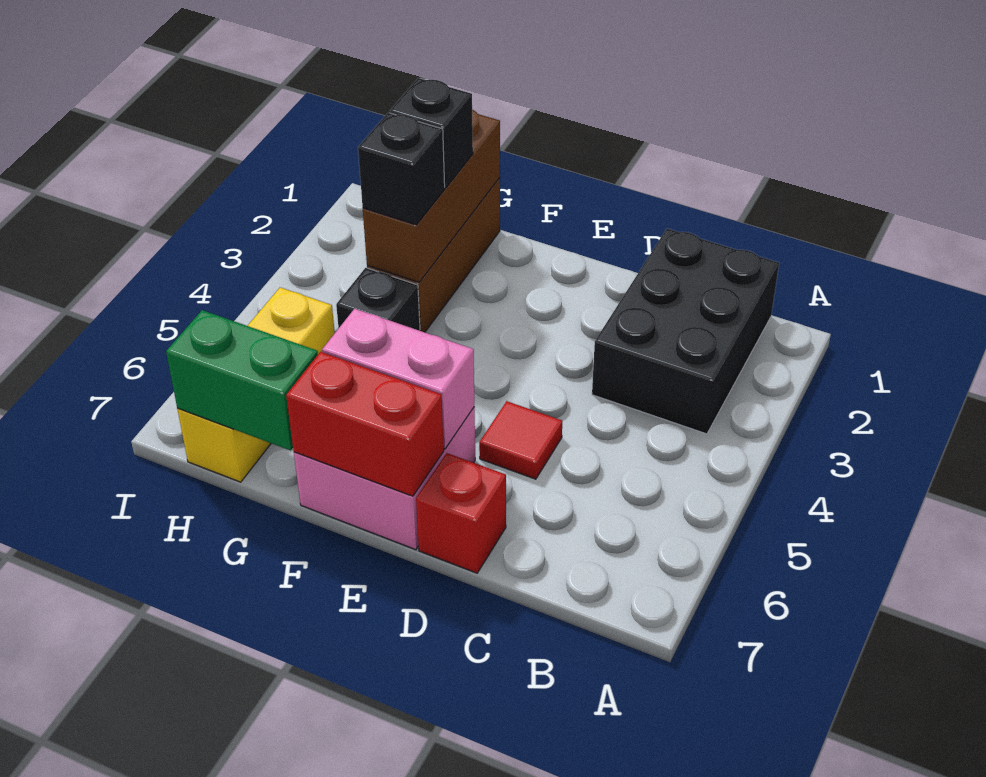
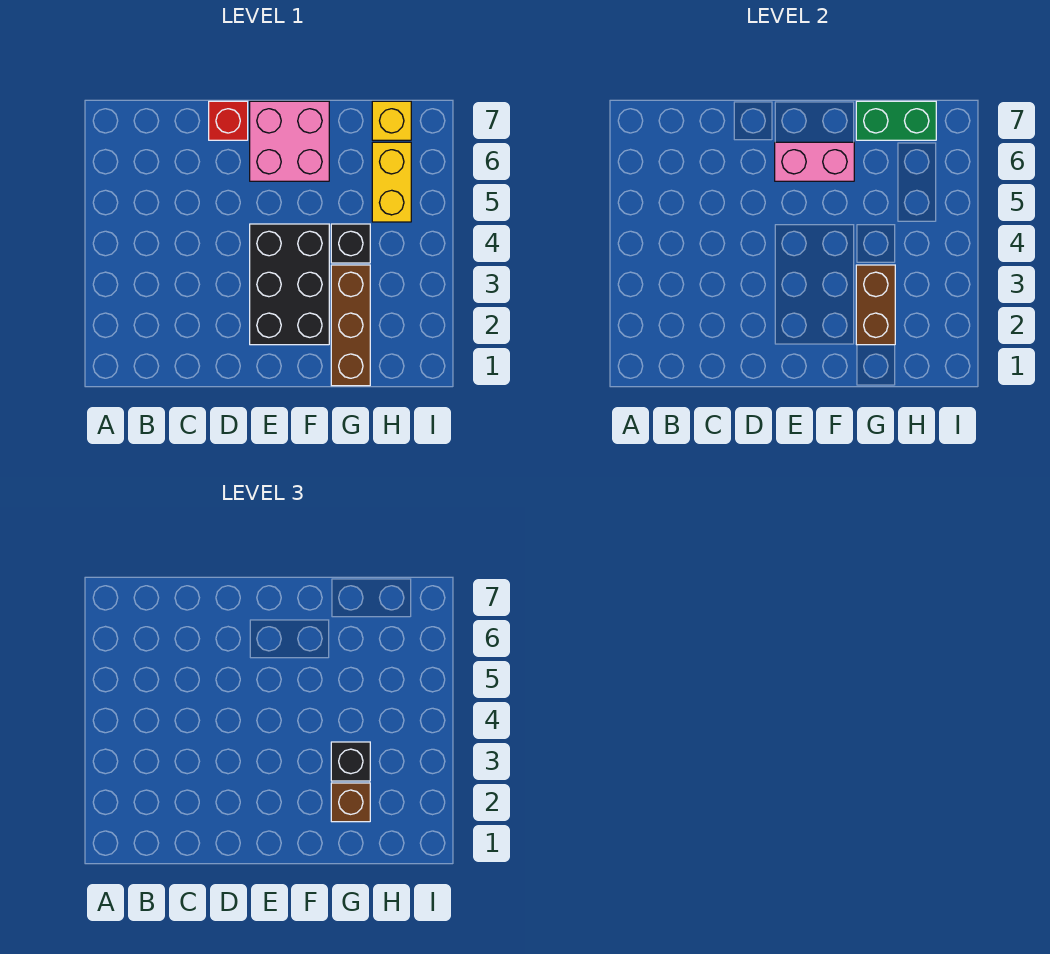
black brick B1:C3 level 1 -> black brick E2:F4 level 1
red tile D5 level 1 -> none
red brick E7:F7 level 2 -> none
brown brick G1:G3 level 2 -> brown brick G2:G3 level 2
black brick G2 level 3 -> brown brick G2 level 3

